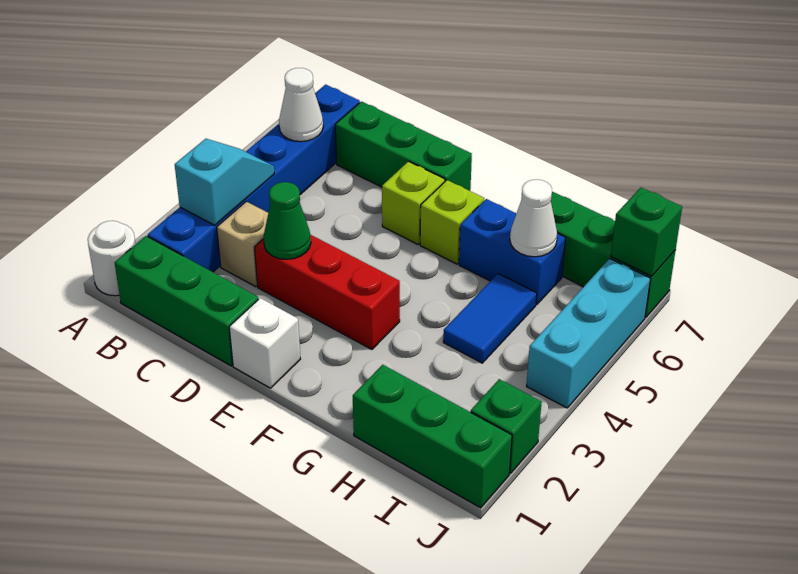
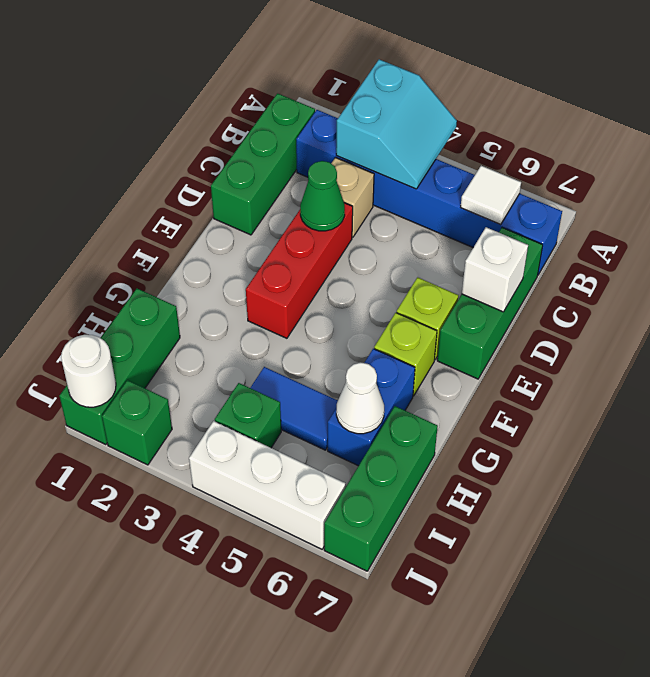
white round brick A1 level 1 -> white round brick J1 level 2
cyan slope B3:B4 level 2 top 3 -> cyan slope A3:B4 level 2 top 3
white cone B6 level 2 -> white tile B6 level 2
white brick E1 level 1 -> white brick D7 level 2
cyan brick J4:J6 level 1 -> white brick J4:J6 level 1
green brick J7 level 2 -> green brick I4 level 1

